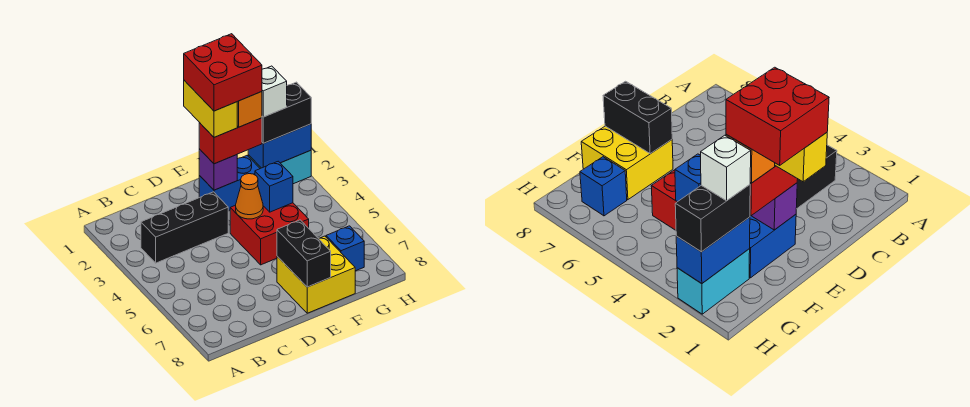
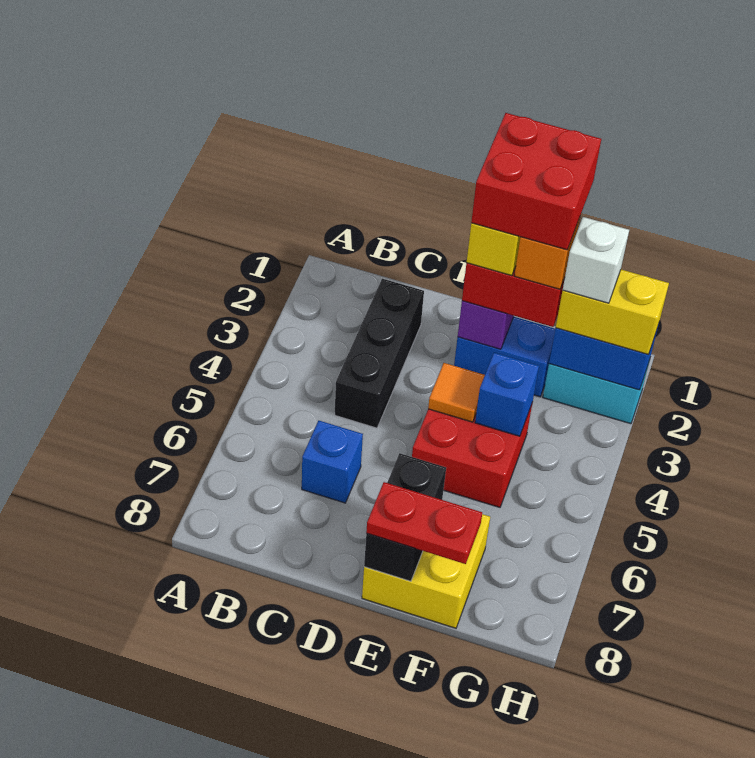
black brick B3:D3 level 1 -> black brick C2:C4 level 1
orange cone E4 level 2 -> orange tile E4 level 2
none -> red plate E8:F8 level 3
black brick G2:H2 level 3 -> yellow brick G2:H2 level 3
blue brick G7 level 1 -> blue brick C6 level 1

